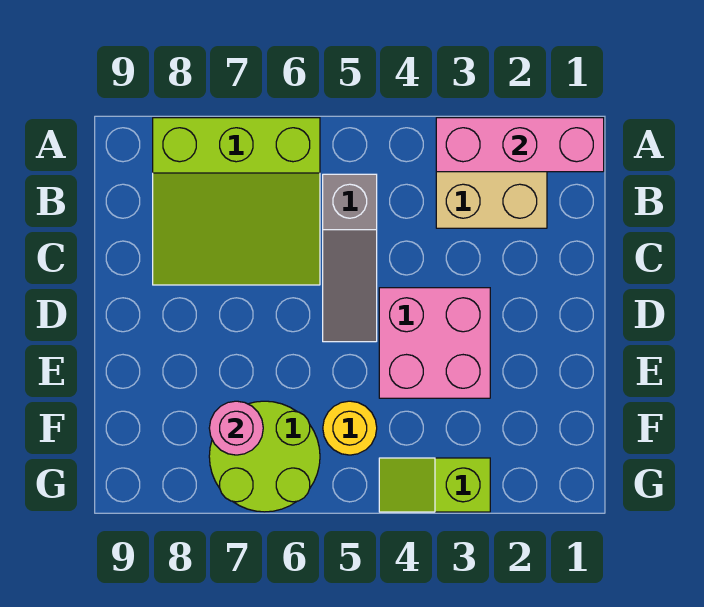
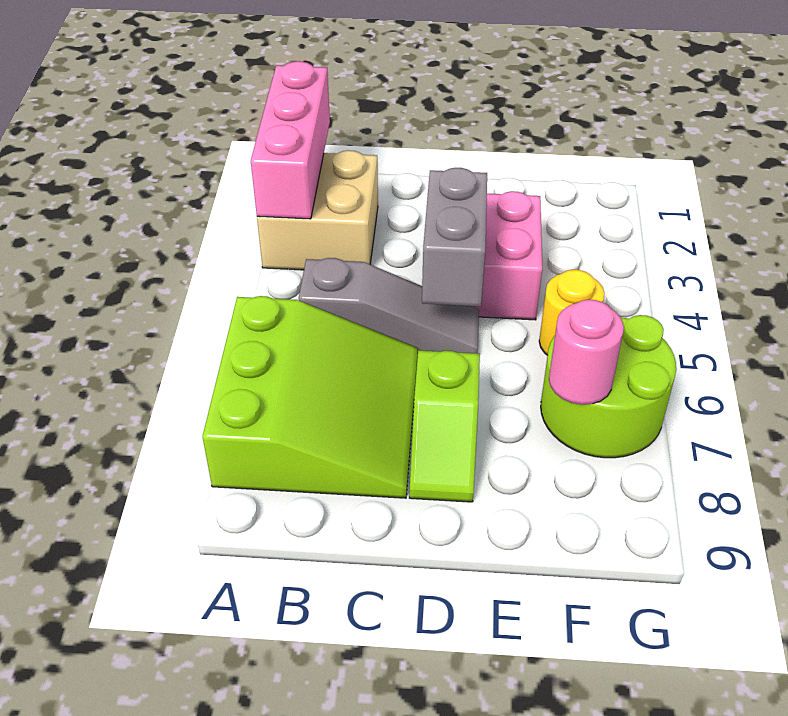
none -> grey brick D4:D5 level 2
lime slope G3:G4 level 1 top 3 -> lime slope D7:D8 level 1 top 7

